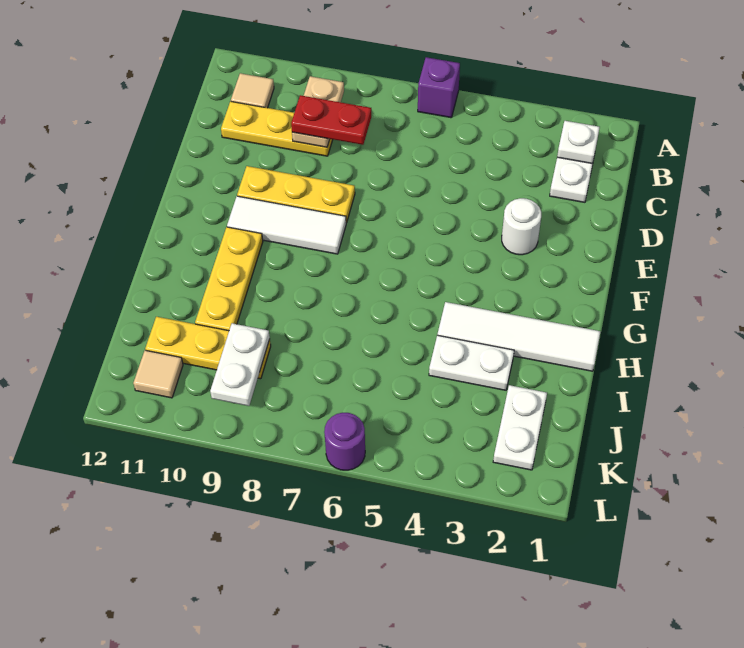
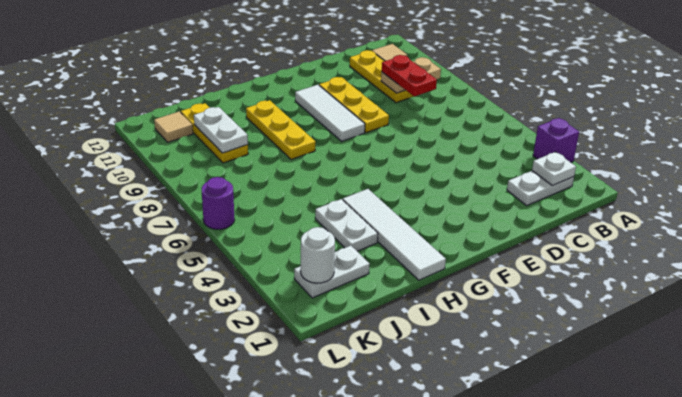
purple brick A6 level 1 -> purple brick A3 level 1
white round brick E3 level 1 -> white round brick K2 level 2
yellow plate G10:I10 level 1 -> yellow plate H8:H10 level 1
white plate J9:K9 level 2 -> white plate J9:J10 level 2

